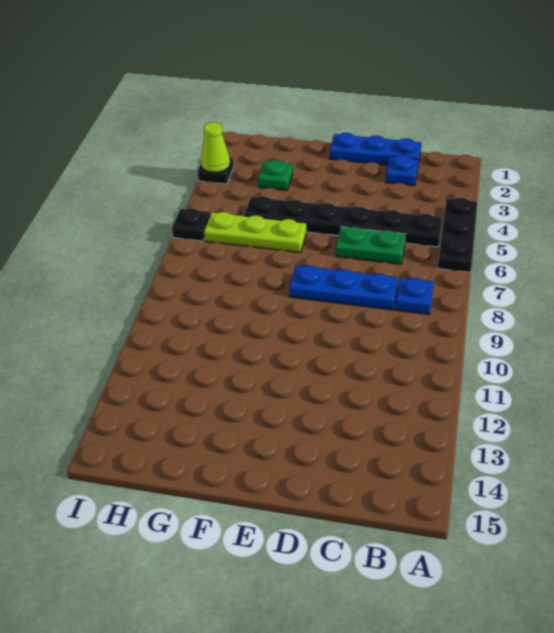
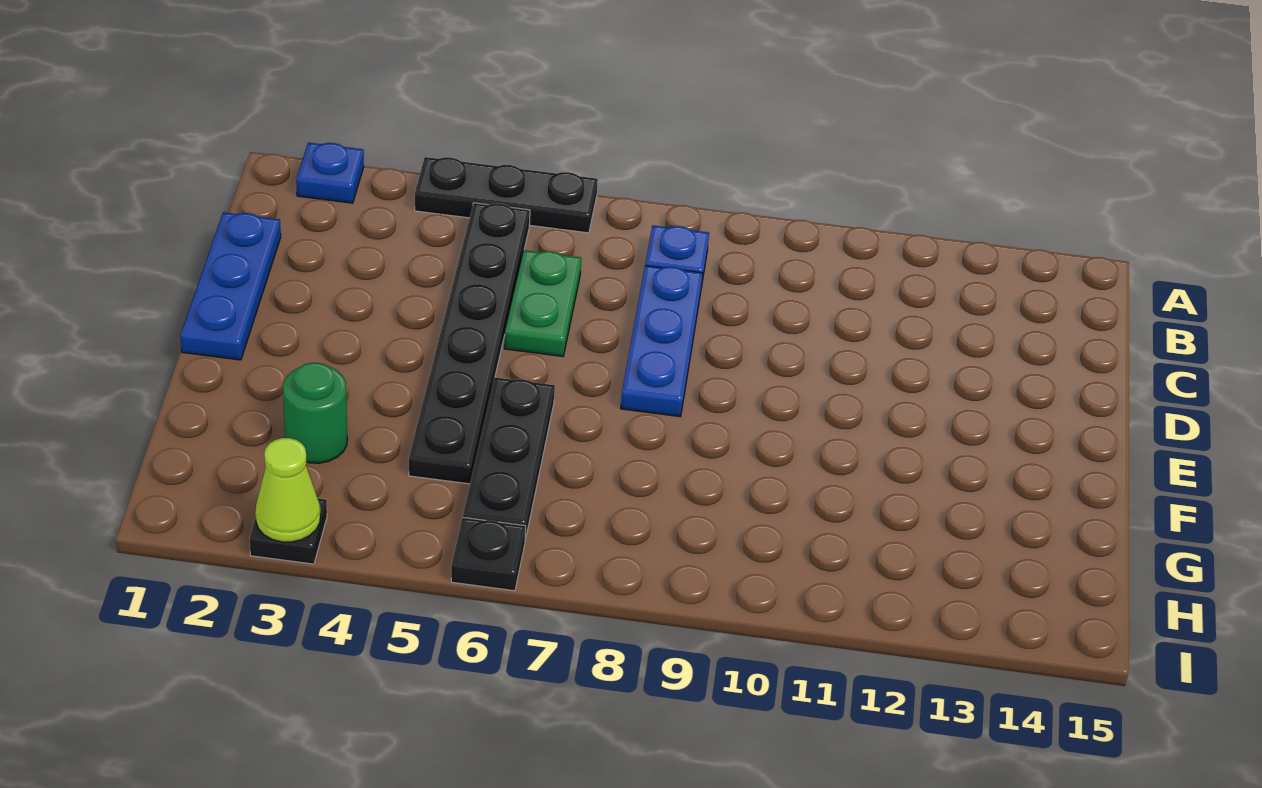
blue plate C2 level 1 -> blue plate A2 level 1
lime plate F6:H6 level 1 -> black plate F6:H6 level 1
green plate G3 level 1 -> green round brick G3 level 1

